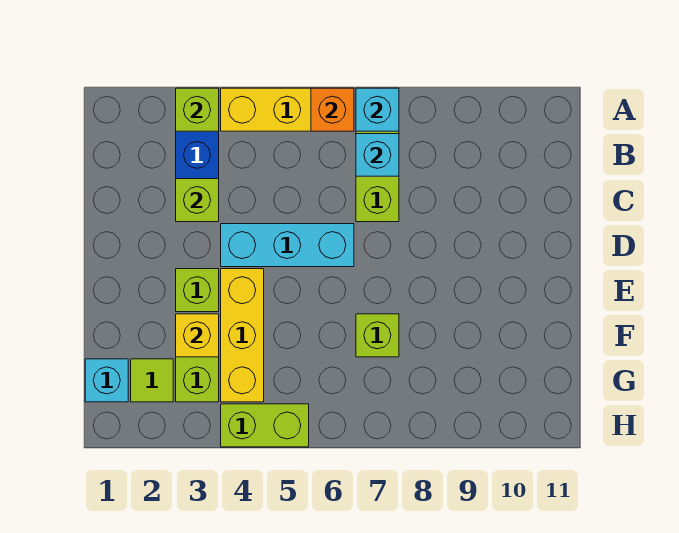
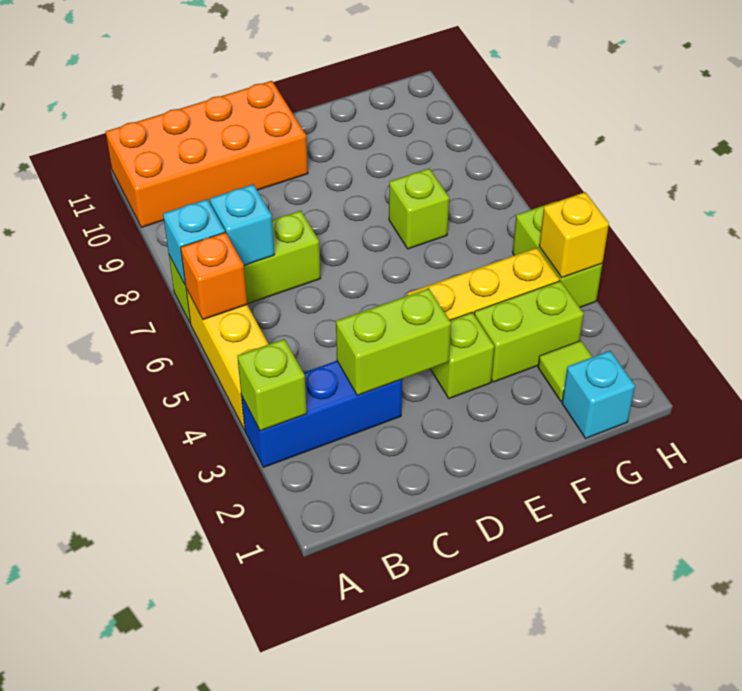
none -> orange brick A10:D11 level 1
lime brick C3 level 2 -> lime brick C3:D3 level 2
cyan brick D4:D6 level 1 -> none
yellow brick F3 level 2 -> yellow brick H4 level 2

